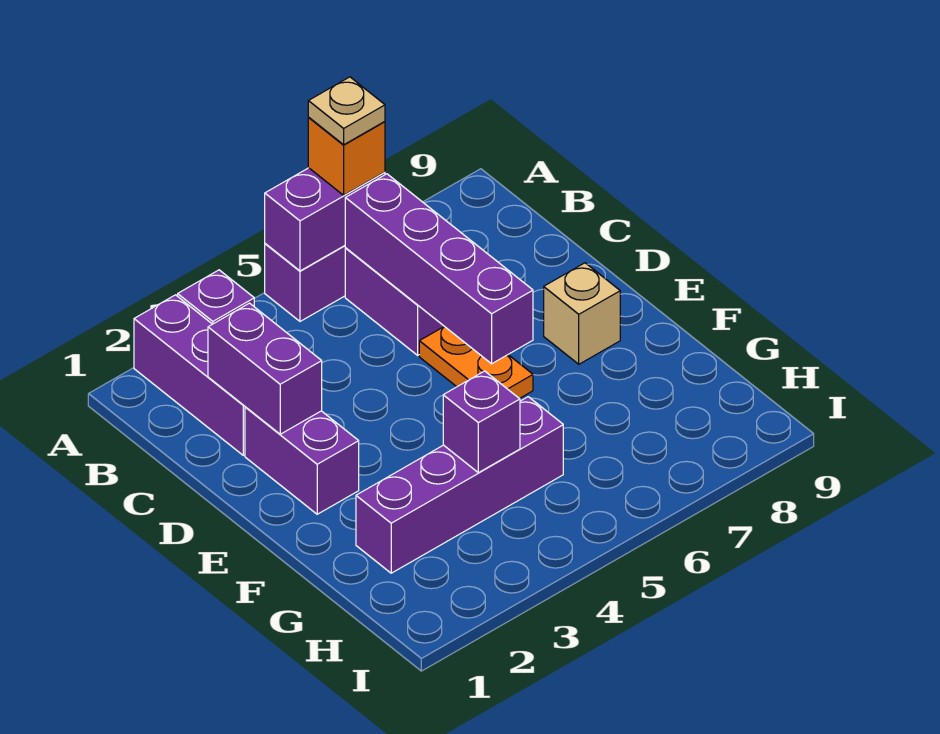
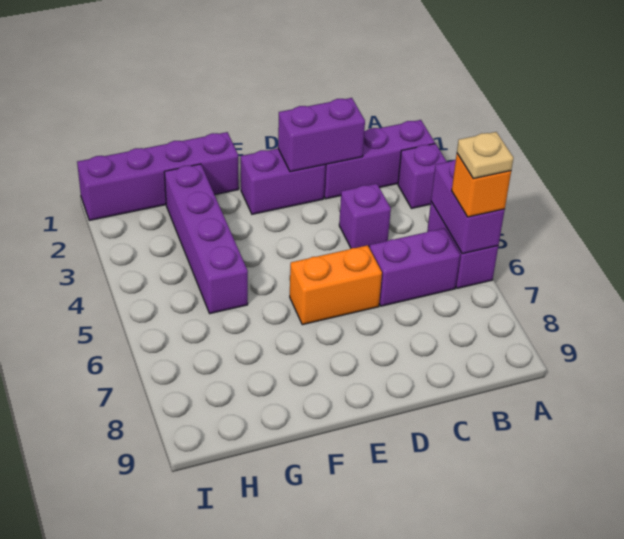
purple brick B6:E6 level 2 -> purple brick F1:I1 level 1
orange plate D6:E6 level 1 -> orange brick D6:E6 level 1
tan brick E8 level 1 -> none
purple brick G4 level 2 -> purple brick C4 level 1

